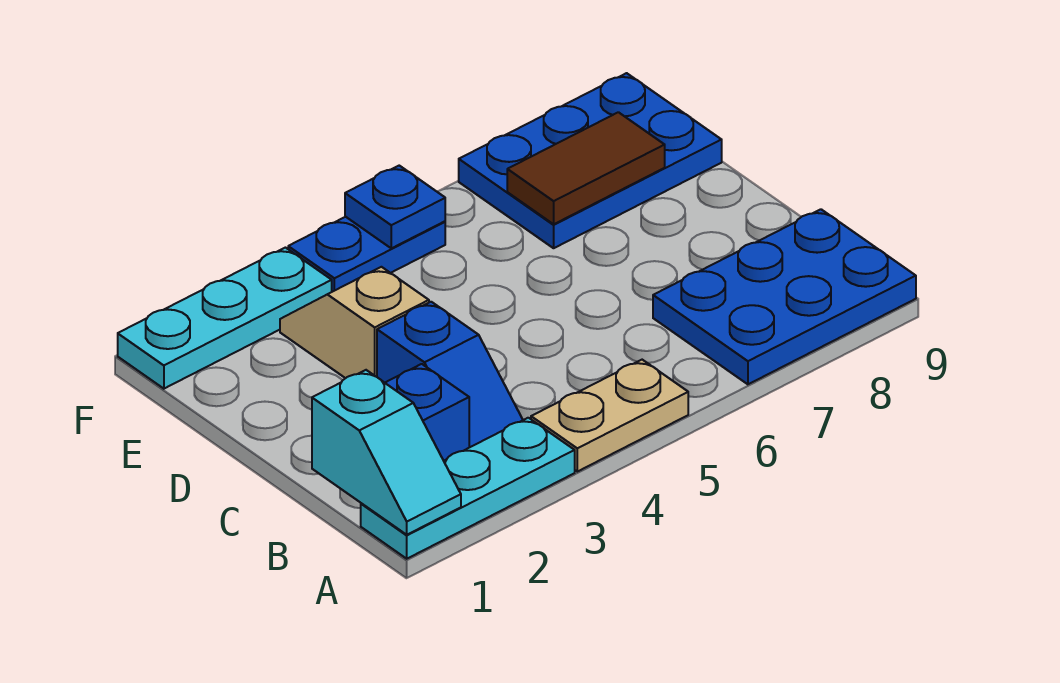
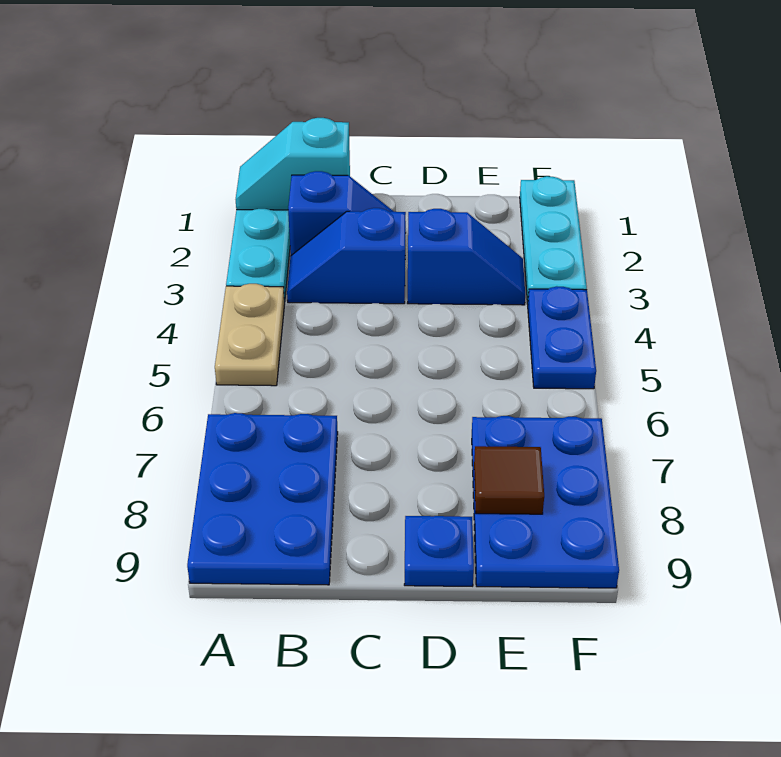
tan slope D3:E3 level 1 top D -> blue slope D3:E3 level 1 top D
brown tile E7:E8 level 2 -> brown tile E8 level 2
blue plate F5 level 2 -> blue plate D9 level 1

